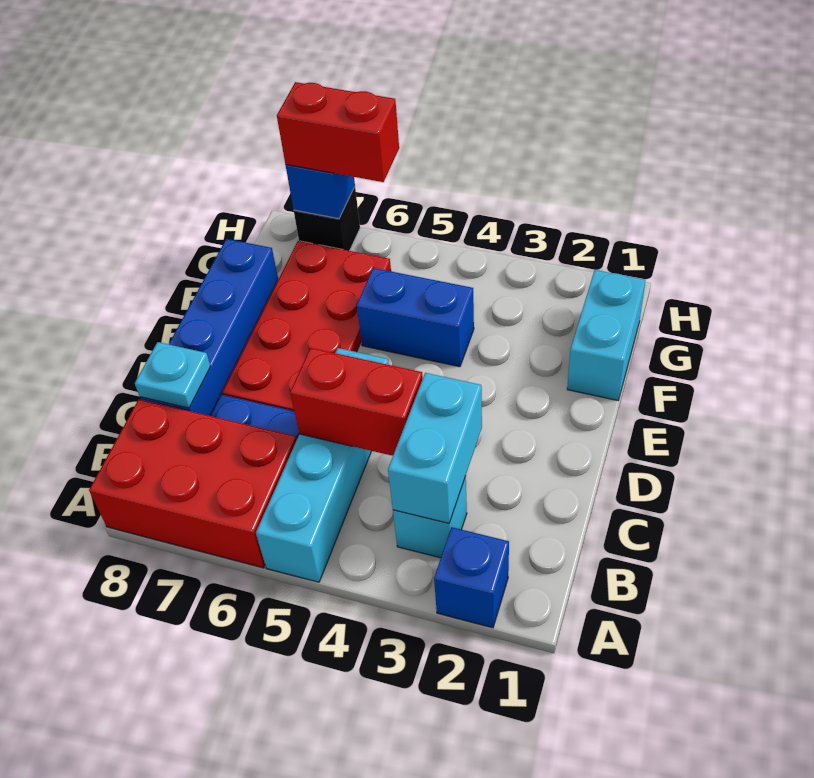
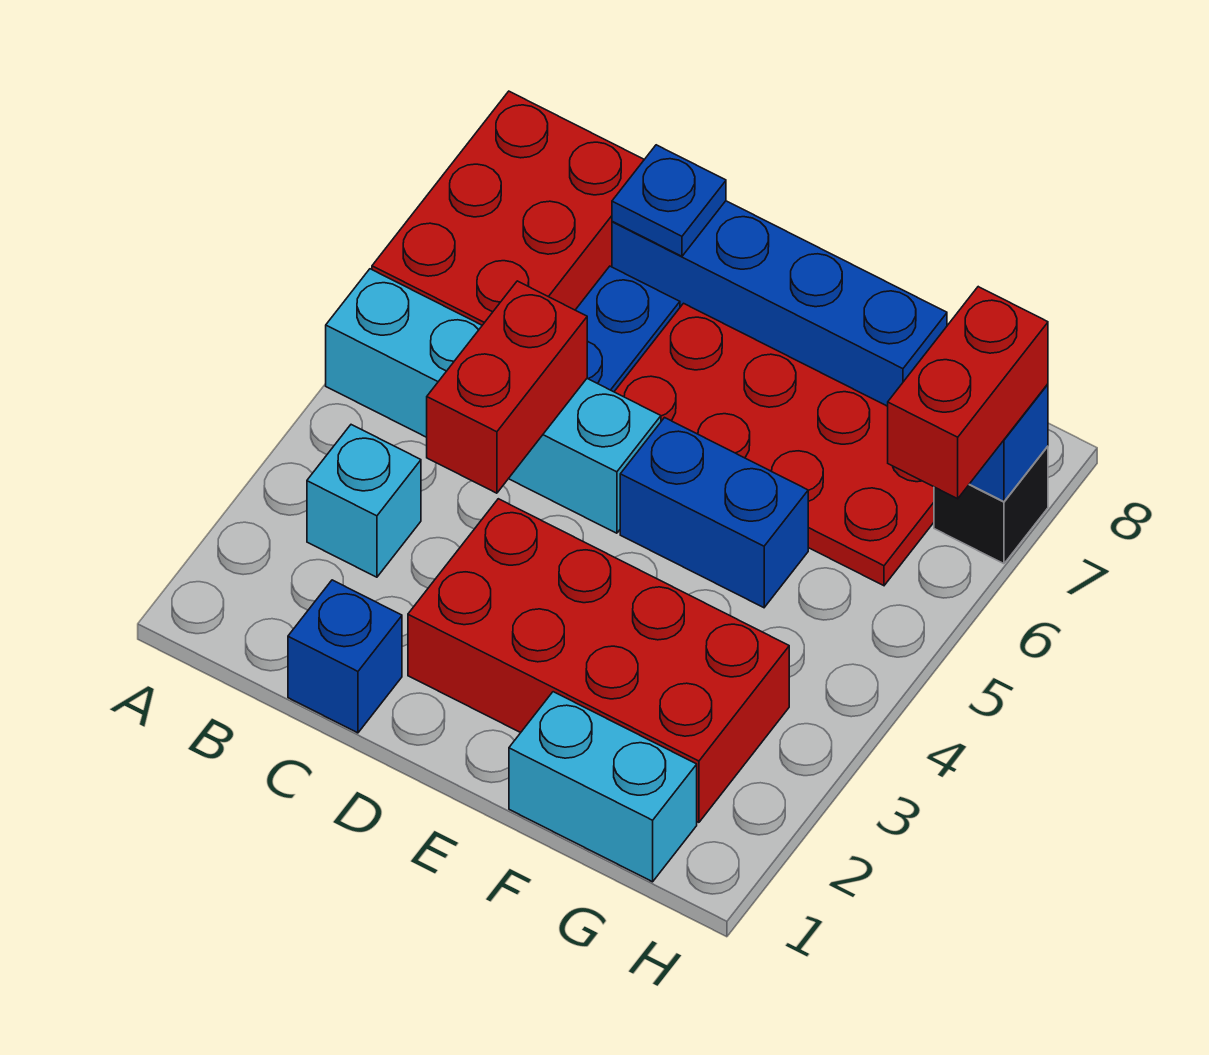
blue brick A2 level 1 -> blue brick C1 level 1
cyan brick B3:C3 level 2 -> none
cyan plate C8 level 2 -> blue plate C8 level 2
none -> red brick D2:G3 level 1
blue brick F4:F5 level 1 -> blue brick E5:F5 level 1

